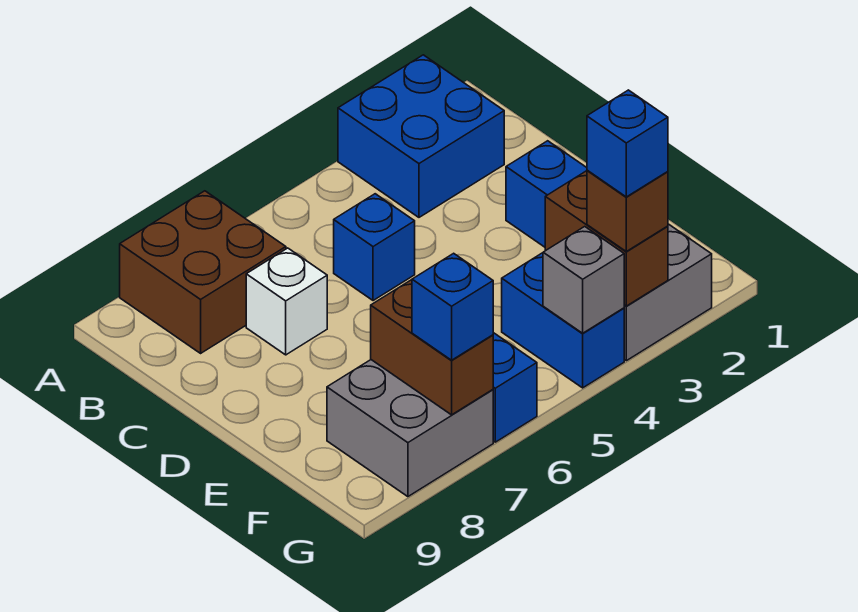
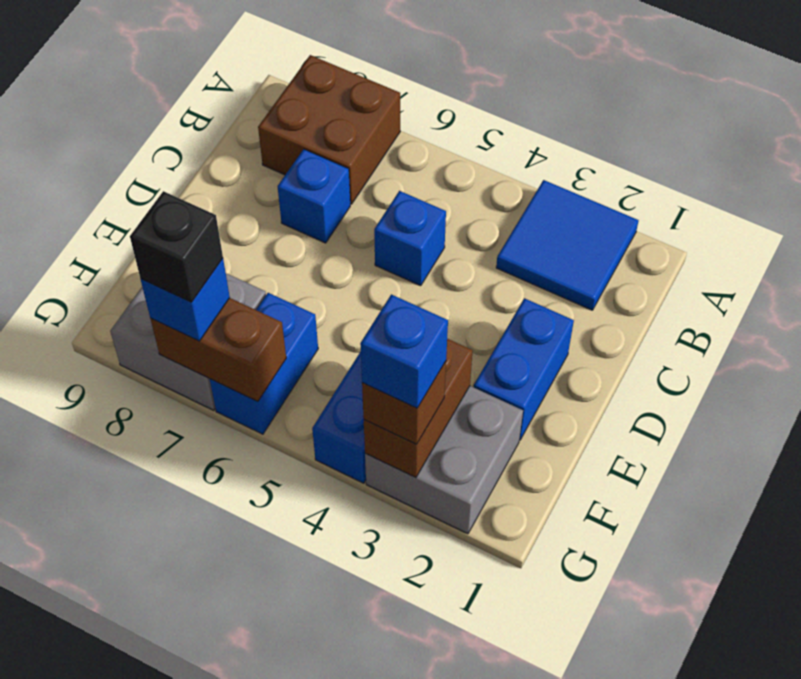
blue brick A2:B3 level 1 -> blue tile A2:B3 level 1
white brick C7 level 1 -> blue brick C7 level 1
brown brick F7:G7 level 2 -> brown brick G6:G7 level 2
grey brick G4 level 2 -> none
none -> black brick G7 level 4

